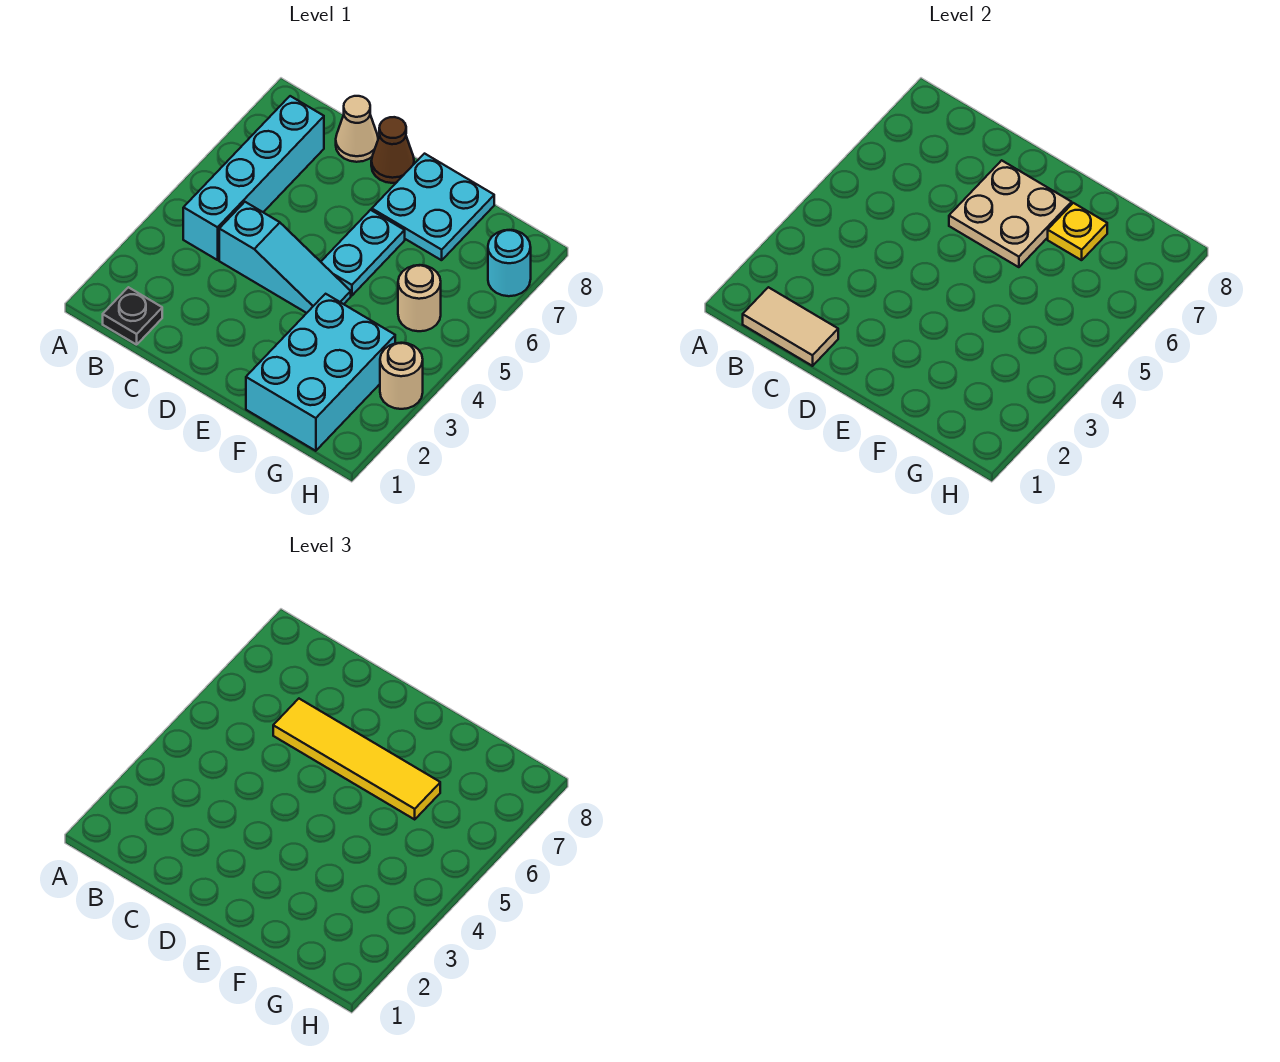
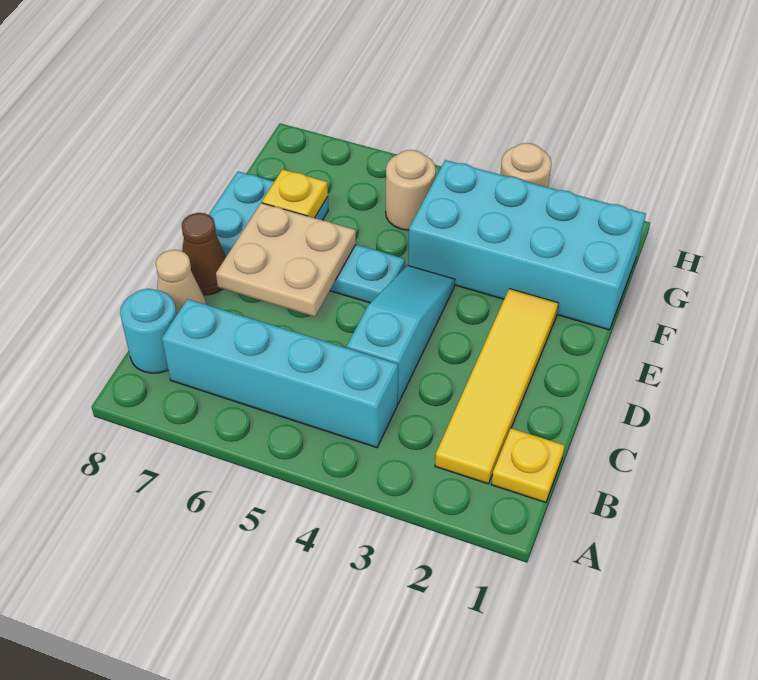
black plate B1 level 1 -> yellow plate B1 level 1
tan tile B1:C1 level 2 -> none
yellow tile C6:F6 level 3 -> yellow tile B2:E2 level 1
cyan brick F1:G3 level 1 -> cyan brick F1:G4 level 1
cyan round brick H7 level 1 -> cyan round brick B8 level 1

